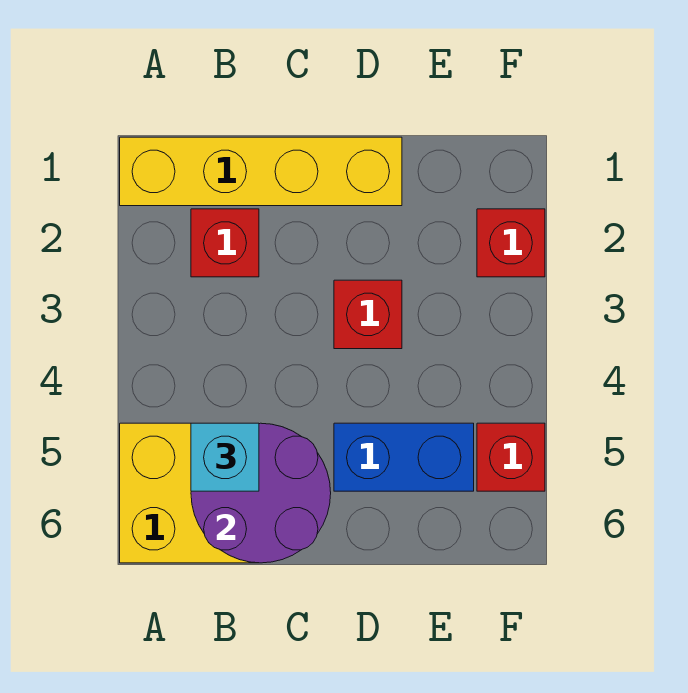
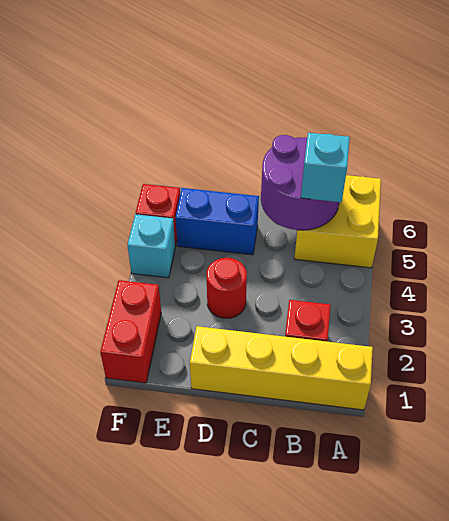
red brick D3 level 1 -> red round brick D3 level 1
red brick F2 level 1 -> red brick F1:F2 level 1
none -> cyan brick F4 level 1

